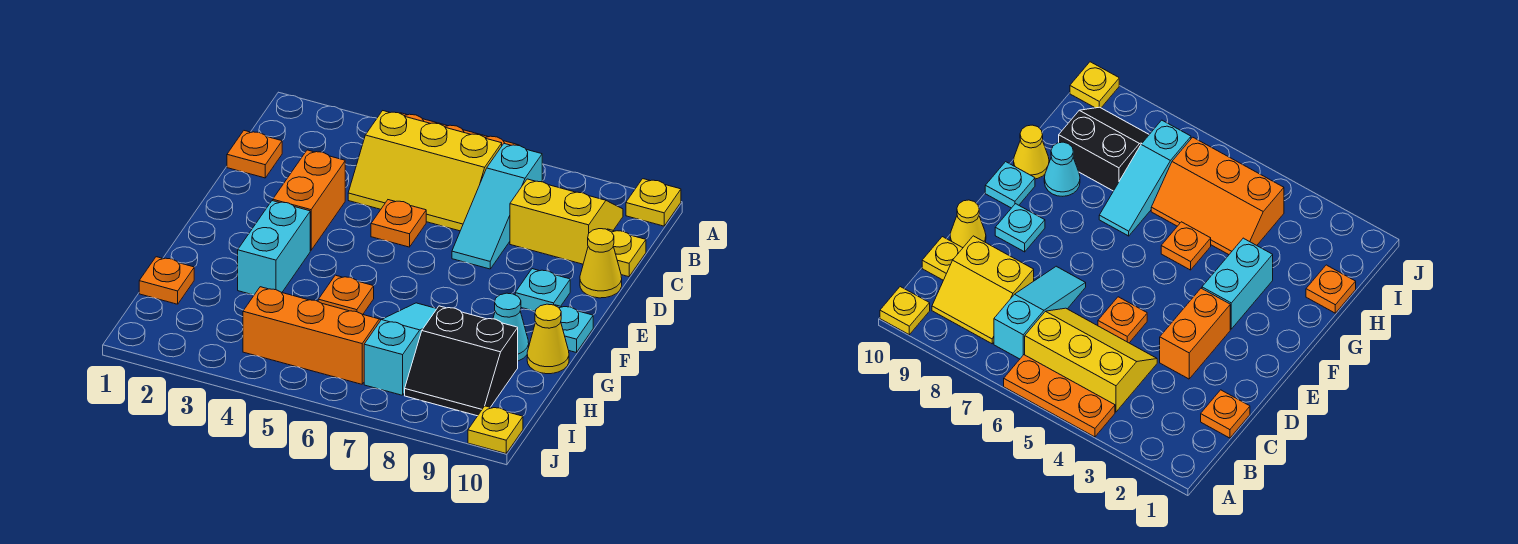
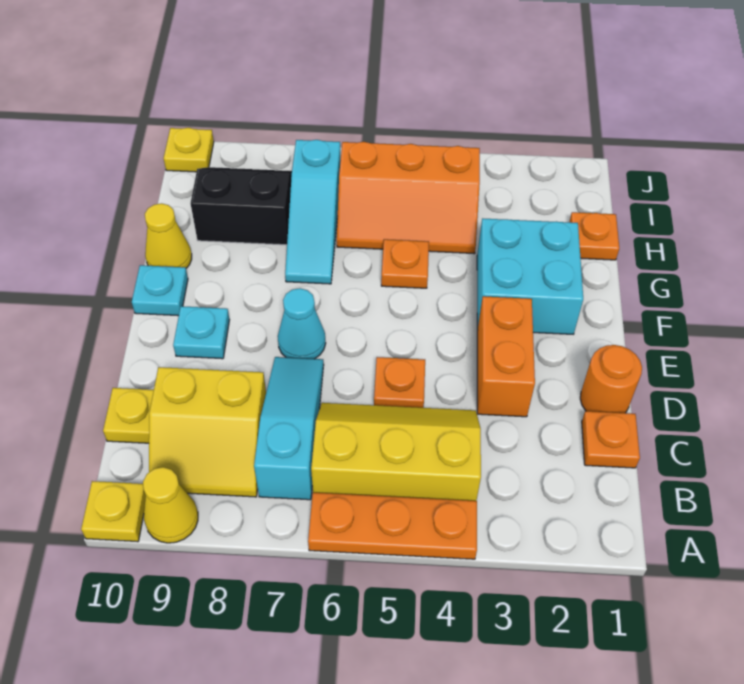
none -> orange round brick D1 level 1
yellow cone D10 level 1 -> yellow cone A9 level 1
cyan brick F3:G3 level 1 -> cyan brick F2:G3 level 1
cyan cone G9 level 1 -> cyan cone E7 level 1

